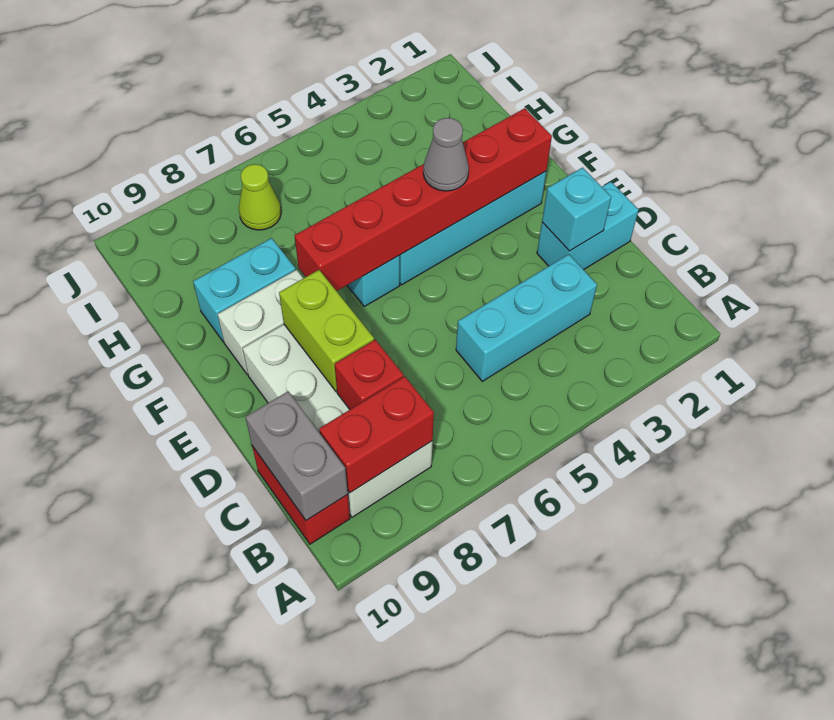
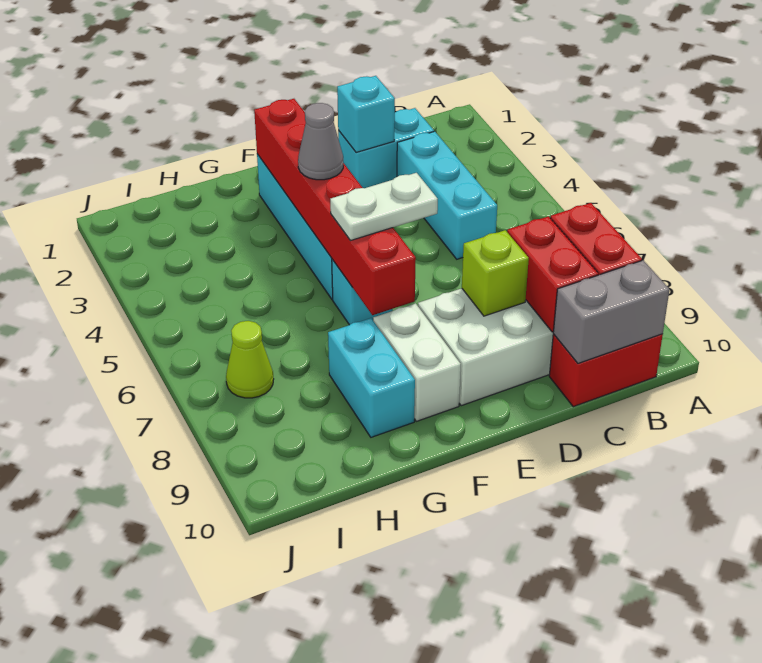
red brick C8 level 2 -> red brick C8:C9 level 2
cyan brick D1:D2 level 1 -> cyan brick C2:D2 level 1
lime brick D8:E8 level 2 -> lime brick D8 level 2
none -> white plate E6:F6 level 3

